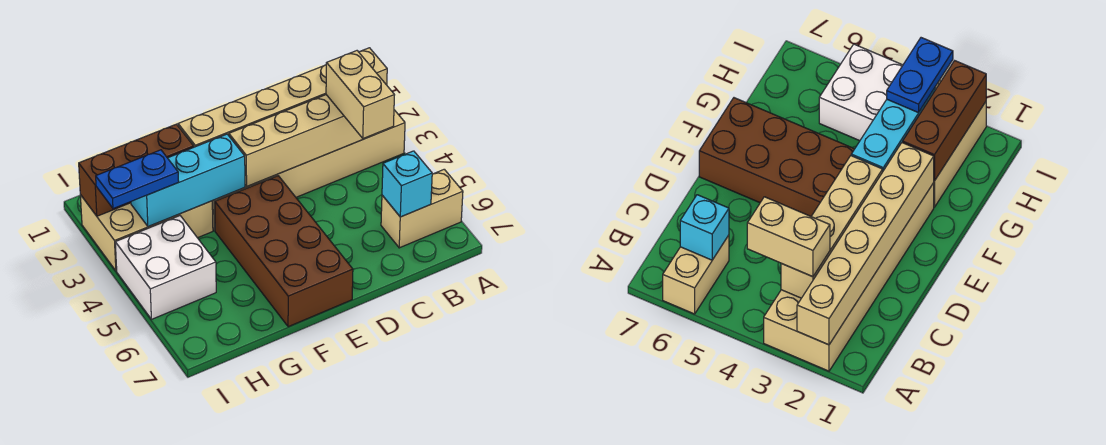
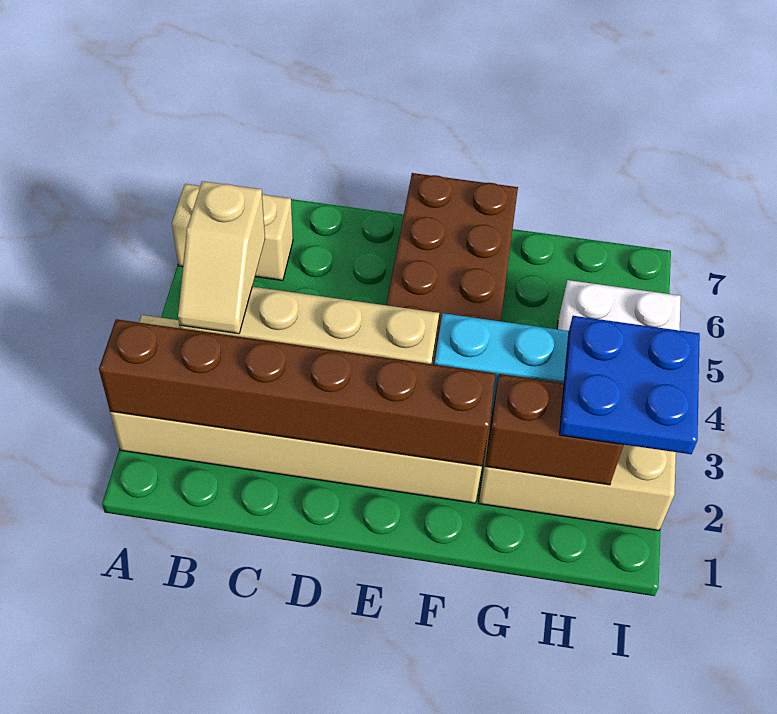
tan brick A2:F2 level 2 -> brown brick A2:F2 level 2
tan brick B3:B4 level 3 -> tan slope B3:B4 level 3 top 4
cyan brick B6 level 2 -> none
brown brick G2:I2 level 2 -> brown brick G2:H2 level 2
blue plate H3:I3 level 3 -> blue plate H2:I3 level 3

